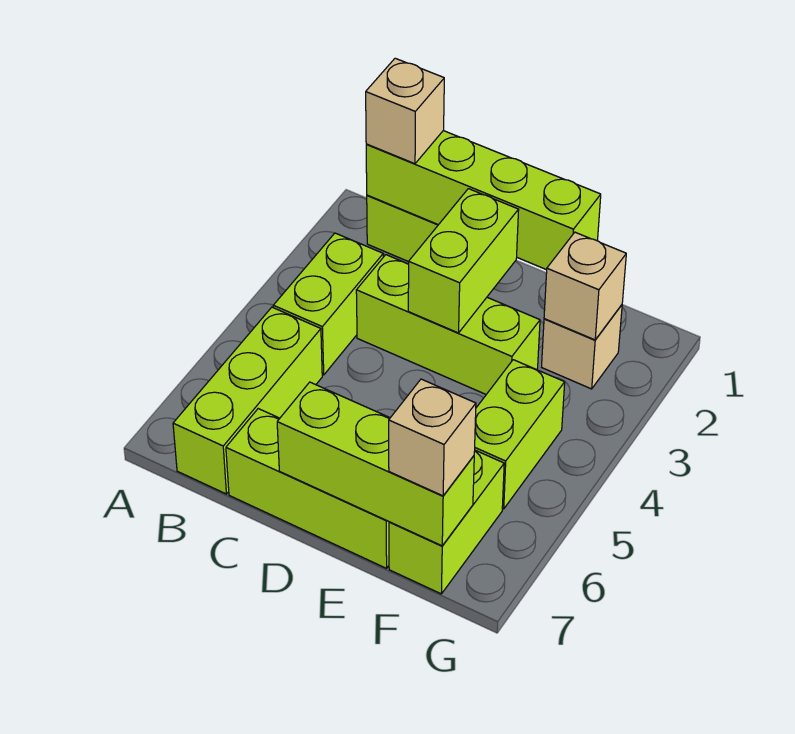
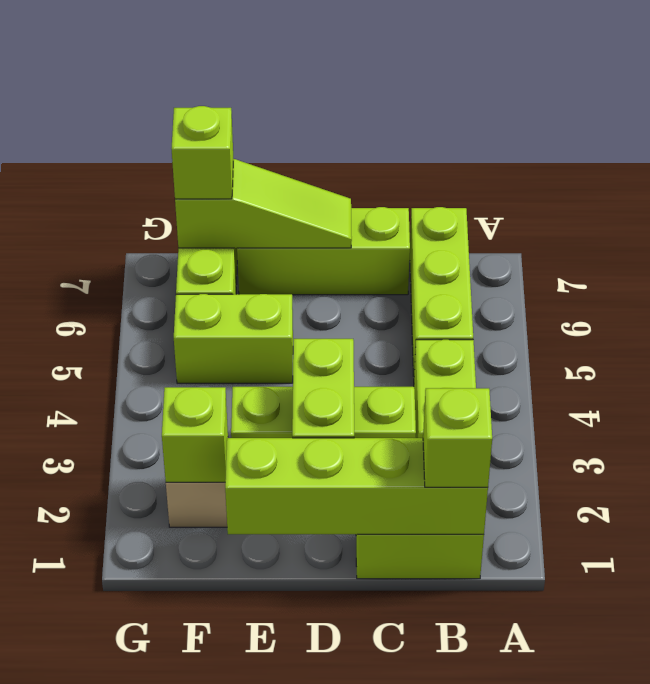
tan brick B1 level 3 -> lime brick B1 level 3
lime brick D7:F7 level 2 -> lime slope D7:F7 level 2 top F
tan brick F2 level 2 -> lime brick F2 level 2
lime brick F4:F5 level 1 -> lime brick E5:F5 level 1
tan brick F7 level 3 -> lime brick F7 level 3

